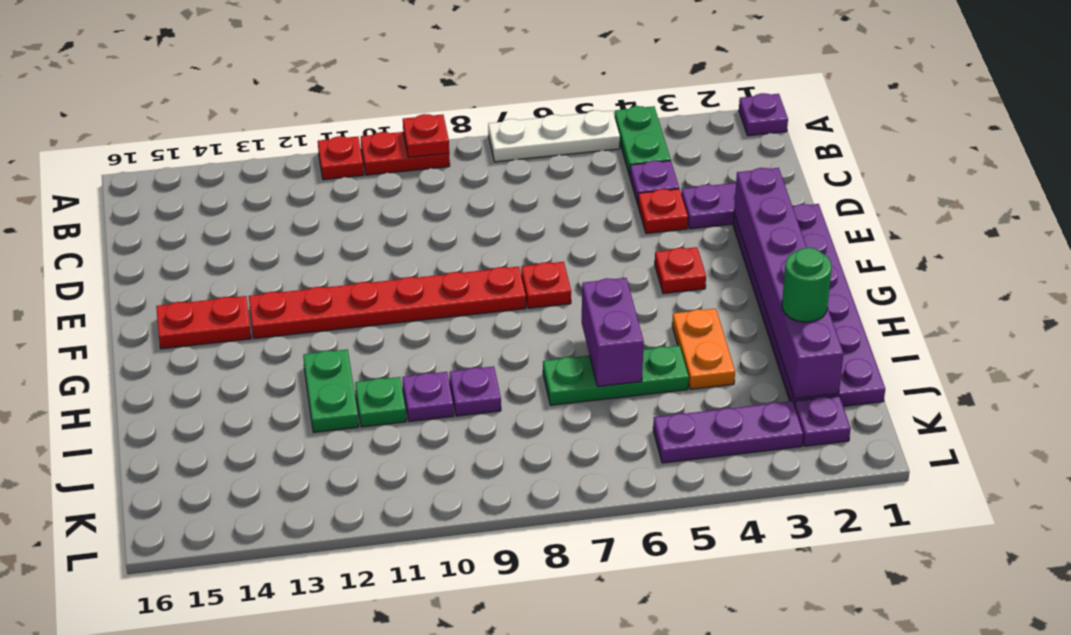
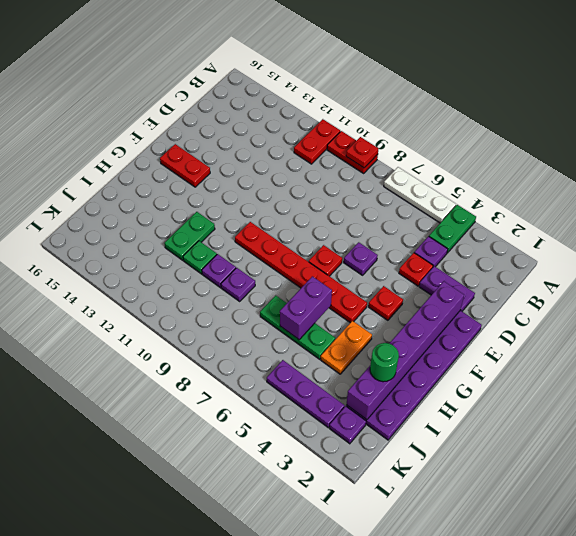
purple plate A1 level 1 -> purple plate E6 level 1
red plate A11 level 1 -> red plate A11:B11 level 1
red plate F8:F13 level 1 -> red plate G5:G10 level 1

